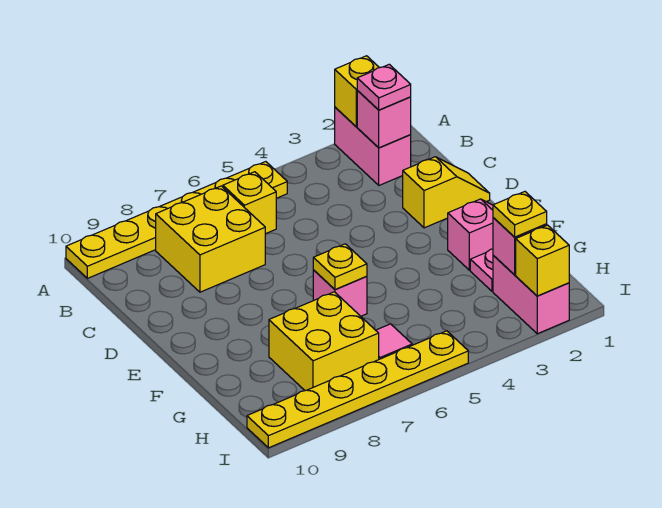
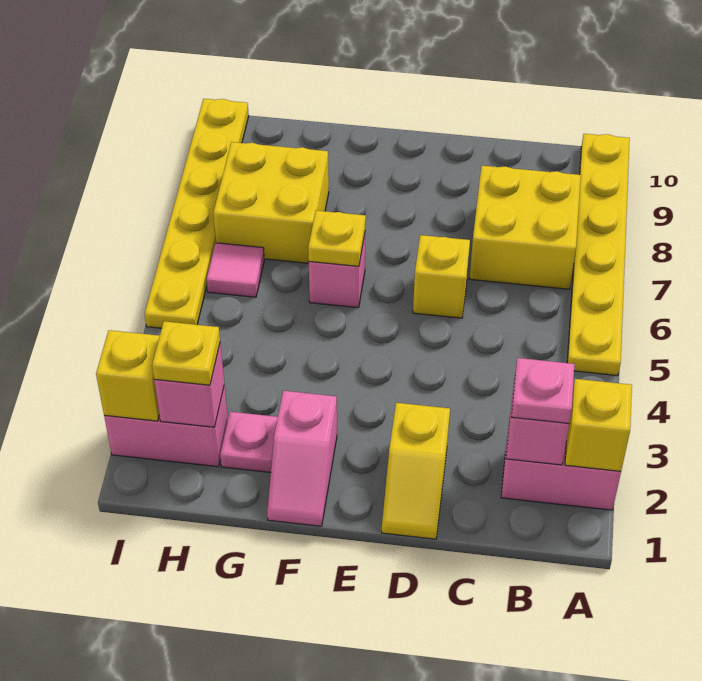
yellow brick B6 level 1 -> yellow brick D6 level 1

